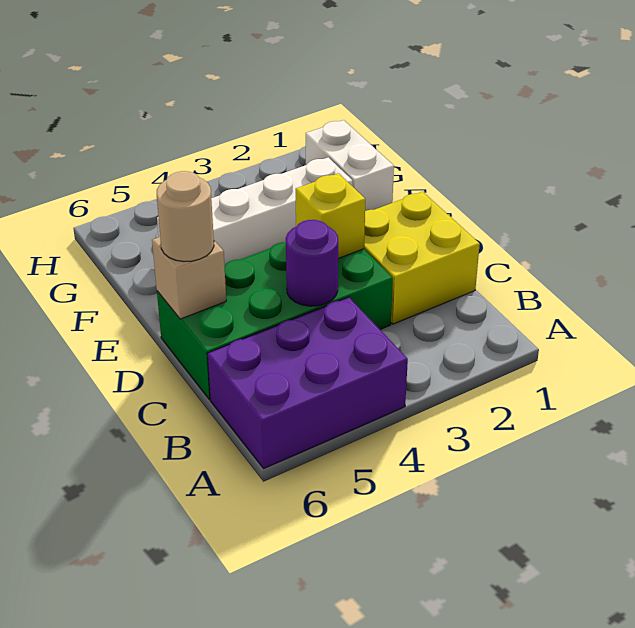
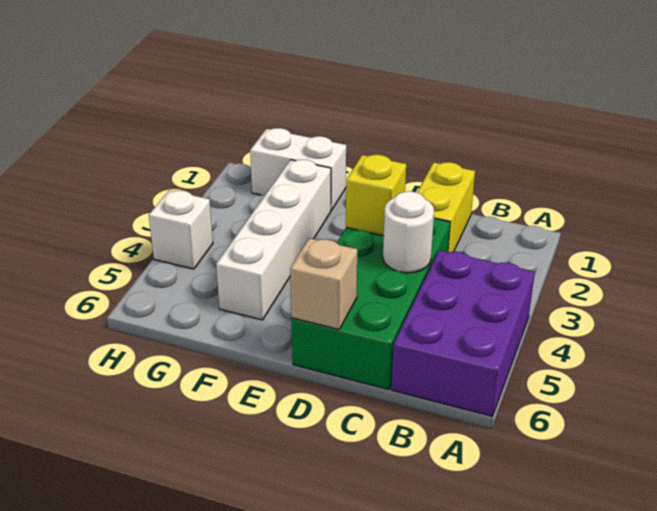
yellow brick C1:D2 level 1 -> yellow brick C1:C2 level 1
purple round brick C4 level 2 -> white round brick C4 level 2
tan round brick D6 level 3 -> none
none -> white brick H4 level 1

